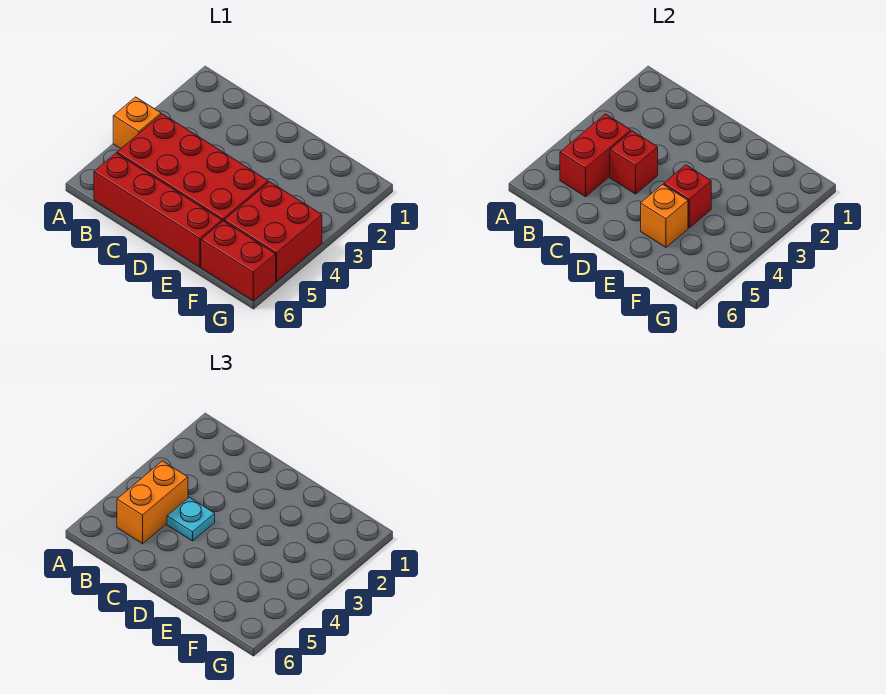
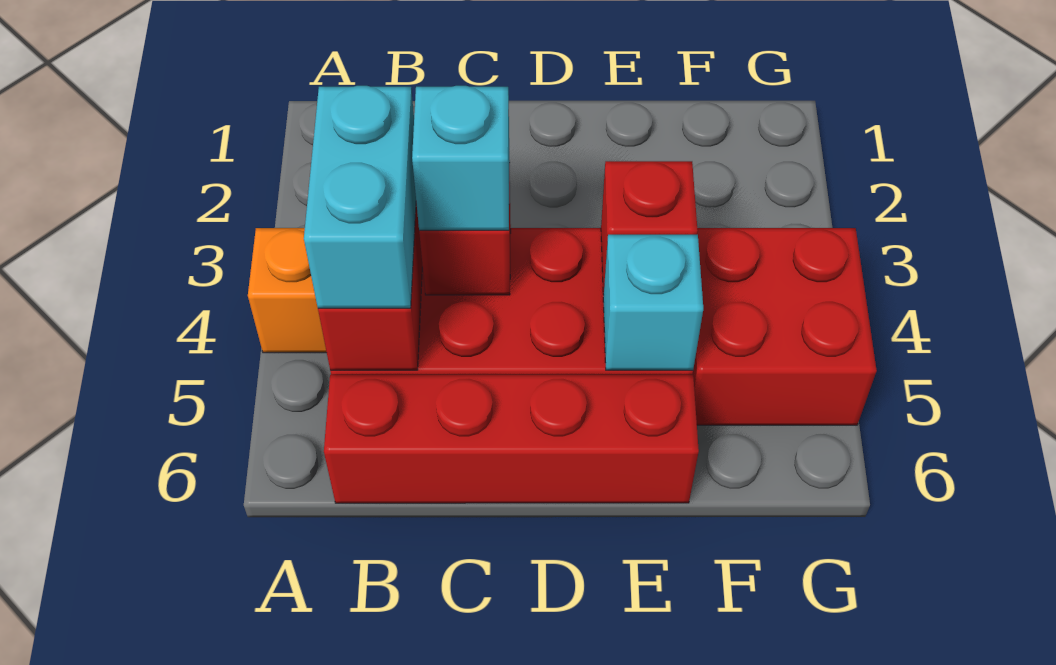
orange brick B4:B5 level 3 -> cyan brick B4:B5 level 3
cyan plate C4 level 3 -> cyan brick C4 level 3
orange brick E5 level 2 -> cyan brick E5 level 2
red brick F6:G6 level 1 -> none

